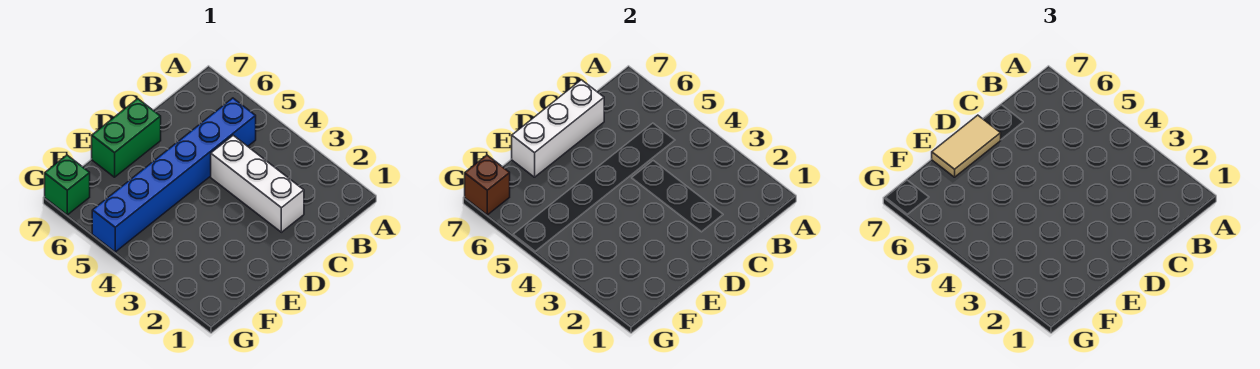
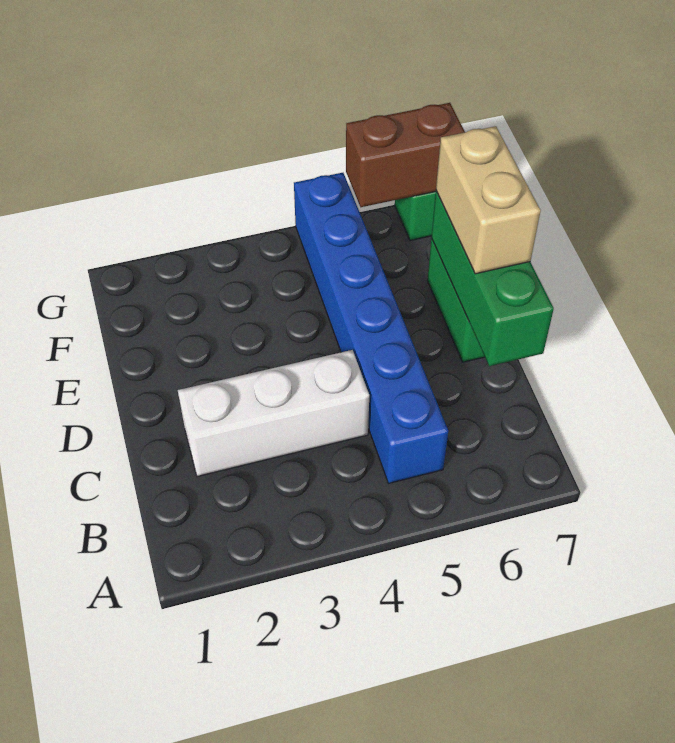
white brick C7:E7 level 2 -> green brick C7:E7 level 2
tan tile D7:E7 level 3 -> tan brick D7:E7 level 3
brown brick G7 level 2 -> brown brick G6:G7 level 2

